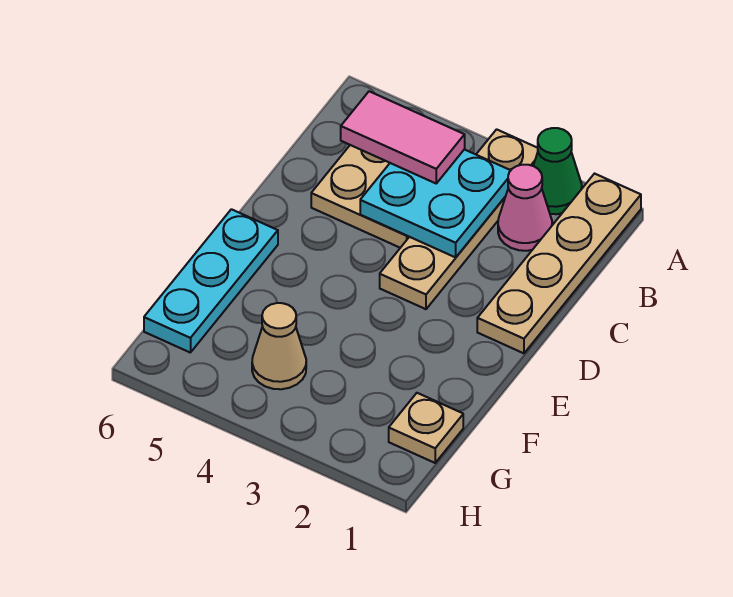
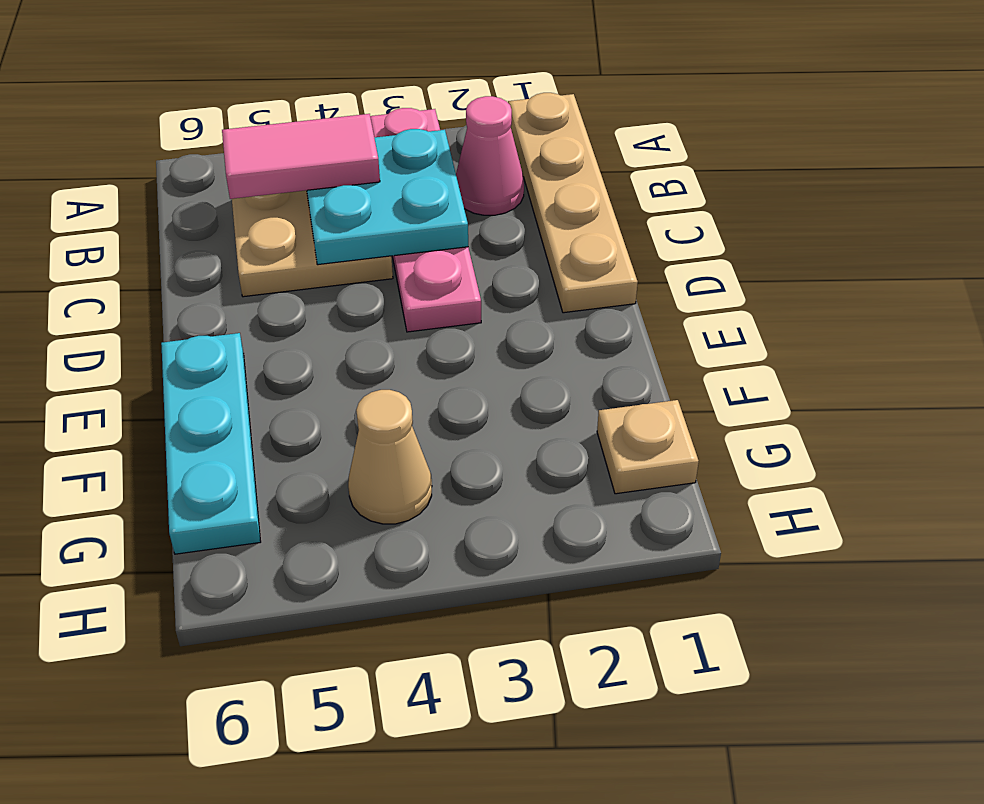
green cone A2 level 1 -> none
tan plate A3:D3 level 1 -> pink plate A3:D3 level 1

